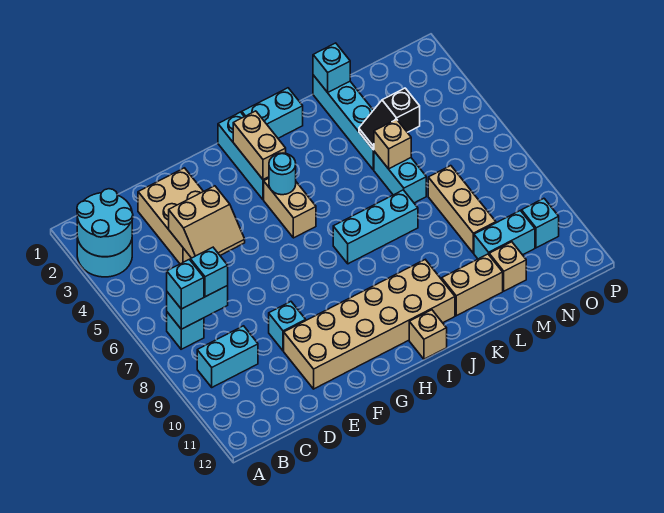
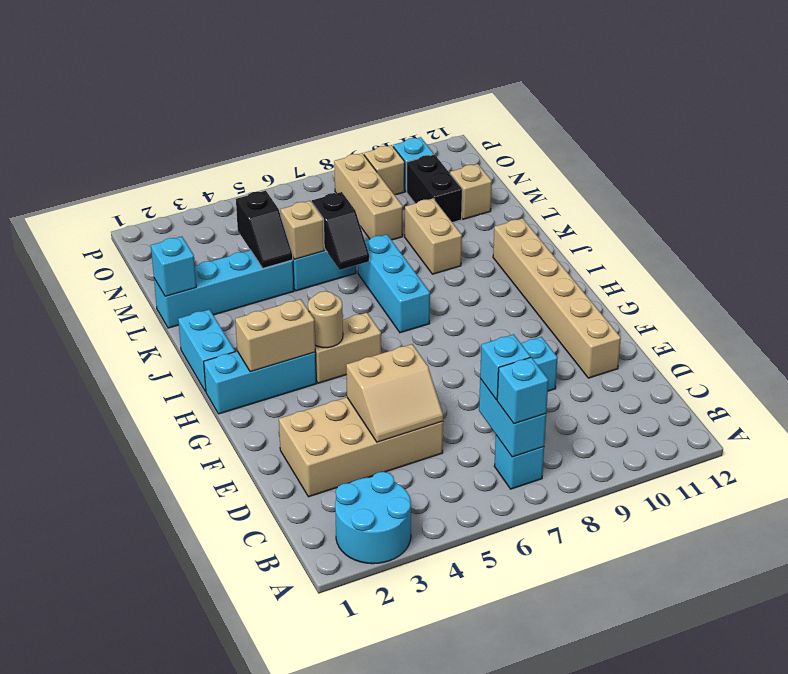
cyan round brick A2:B3 level 2 -> none
cyan brick B9:C9 level 1 -> none
tan brick D2:E4 level 1 -> tan brick D2:E5 level 1
tan slope D4:E5 level 2 top 4 -> tan slope D4:E5 level 2 top E
tan brick E10:J11 level 1 -> tan brick E11:J11 level 1
cyan round brick H4 level 2 -> tan round brick H4 level 2
tan brick I12 level 1 -> tan brick O9 level 1
none -> black slope K6:L6 level 2 top L
tan brick K11:L11 level 1 -> tan brick K9:L9 level 1
tan brick M7:M9 level 1 -> tan brick M8:O8 level 1
cyan brick M10:N10 level 1 -> black brick M10:N10 level 1

